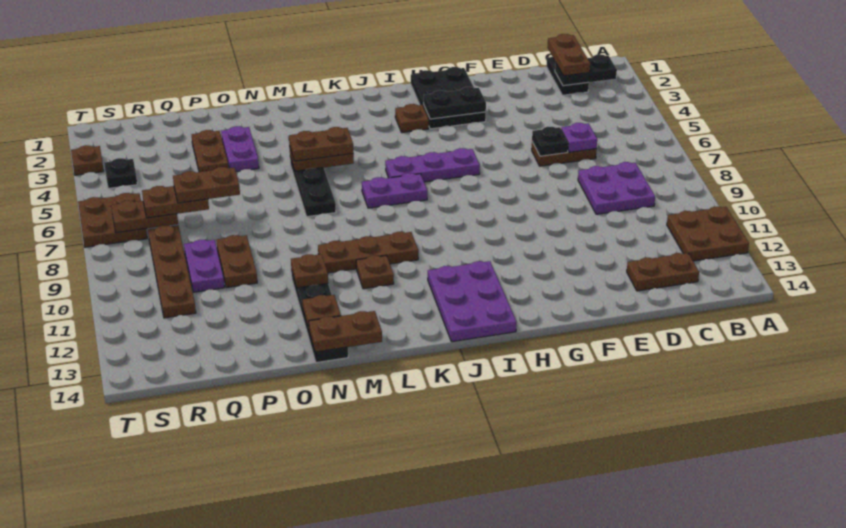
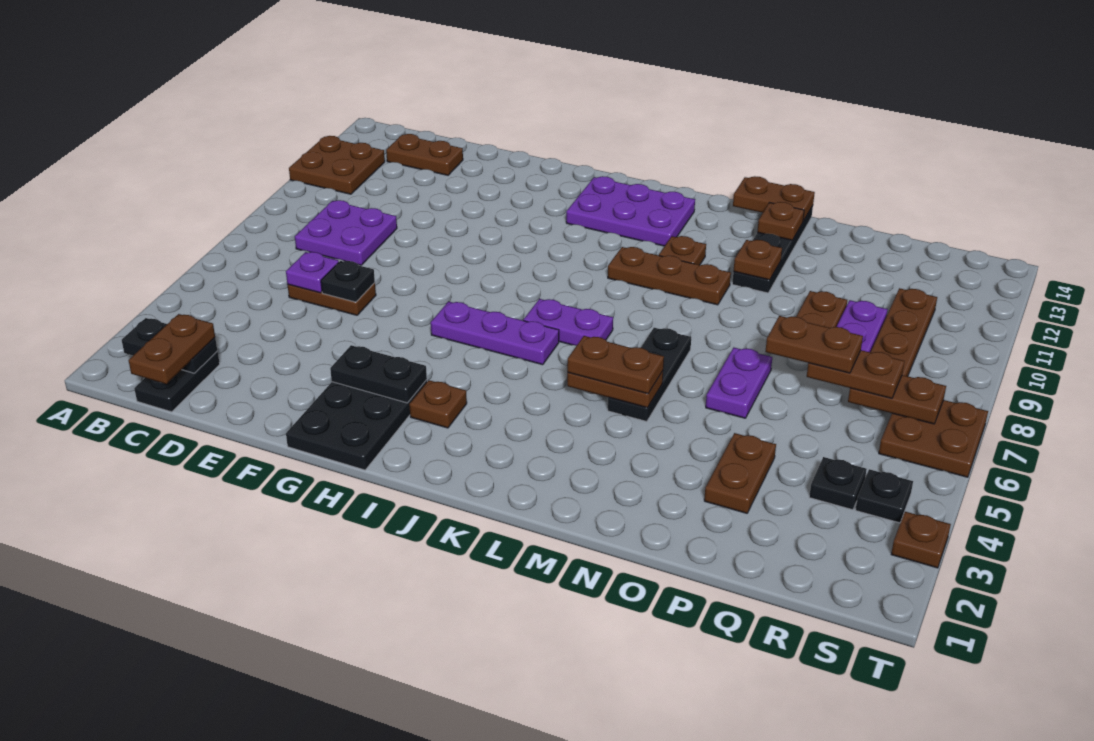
purple plate I12:J14 level 1 -> purple plate I12:K13 level 1
purple plate O3:O4 level 1 -> purple plate O6:O7 level 1
none -> black plate R4 level 1

